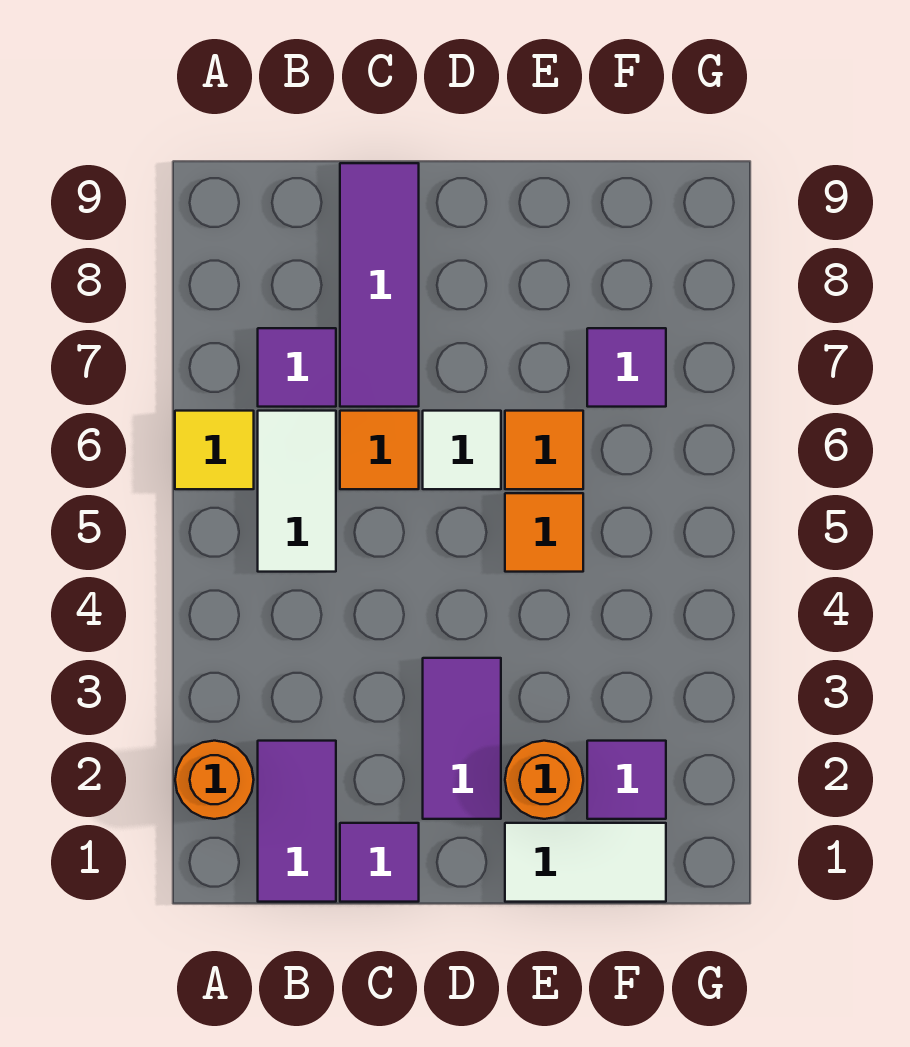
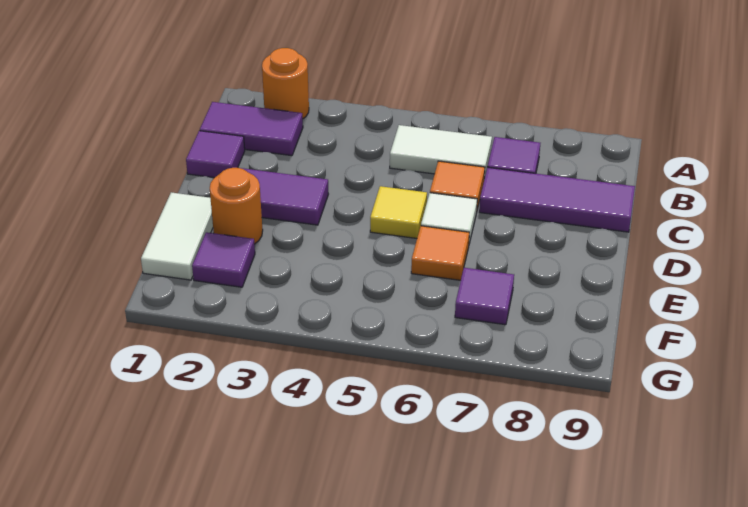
yellow tile A6 level 1 -> yellow tile D5 level 1
orange tile E5 level 1 -> none

